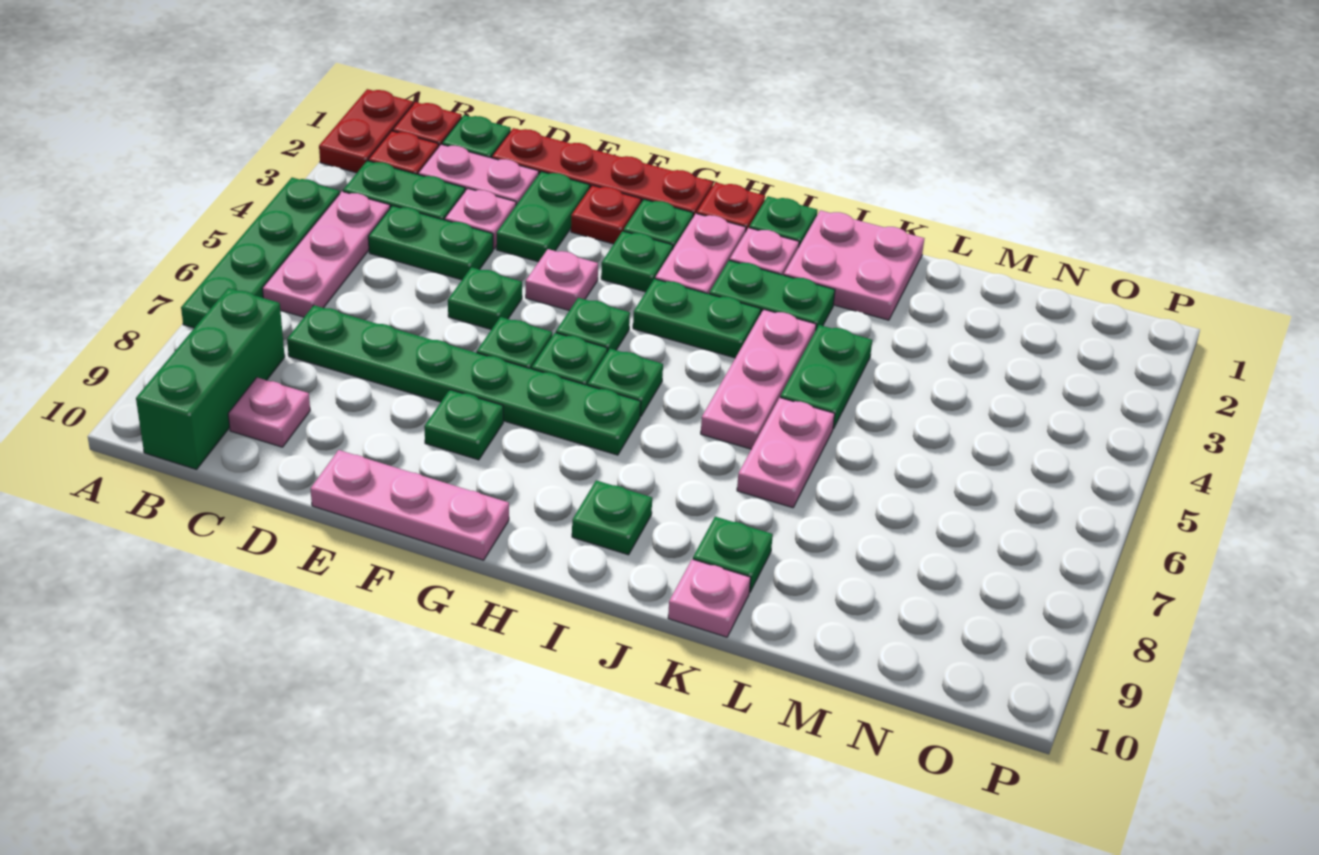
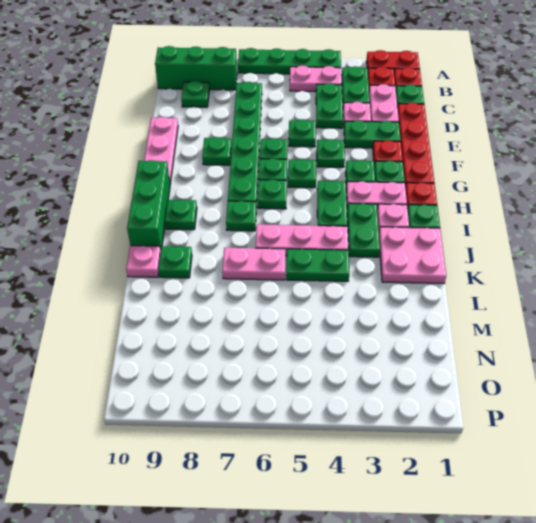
pink plate B4:B6 level 1 -> pink plate B4:B5 level 1
pink plate C9 level 1 -> green plate C9 level 1
pink plate F4 level 1 -> green plate F4 level 1
none -> green brick H10:J10 level 1
none -> green plate I7 level 1

